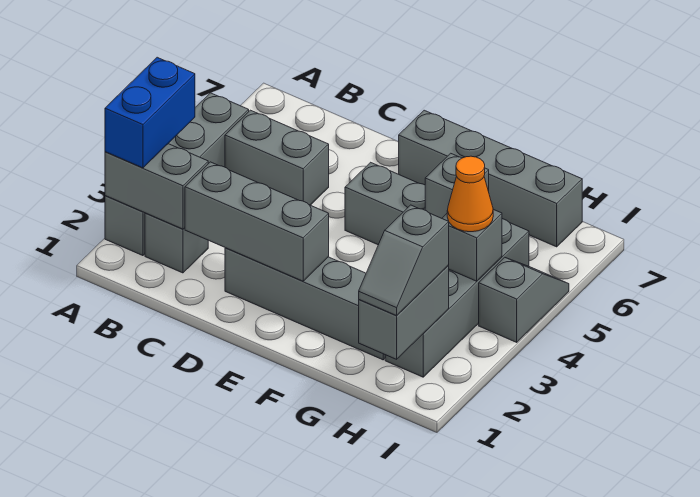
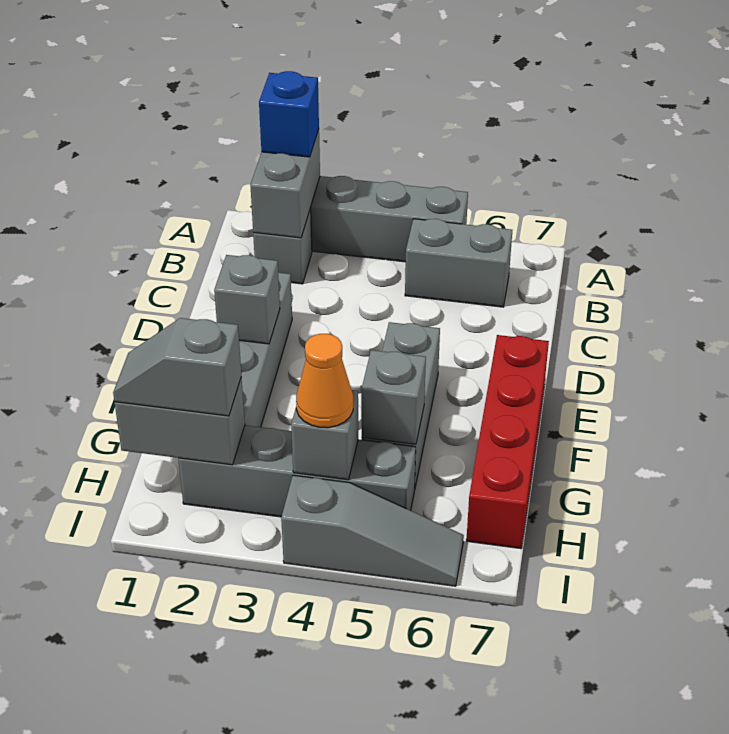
blue brick A2:A3 level 3 -> blue brick A2 level 3
grey brick B5:C5 level 1 -> grey brick B5:B6 level 1
grey brick C2:E2 level 2 -> grey brick E2 level 2
grey brick E7:H7 level 1 -> red brick E7:H7 level 1
grey slope I4:I5 level 1 top 4 -> grey slope I4:I6 level 1 top 4

